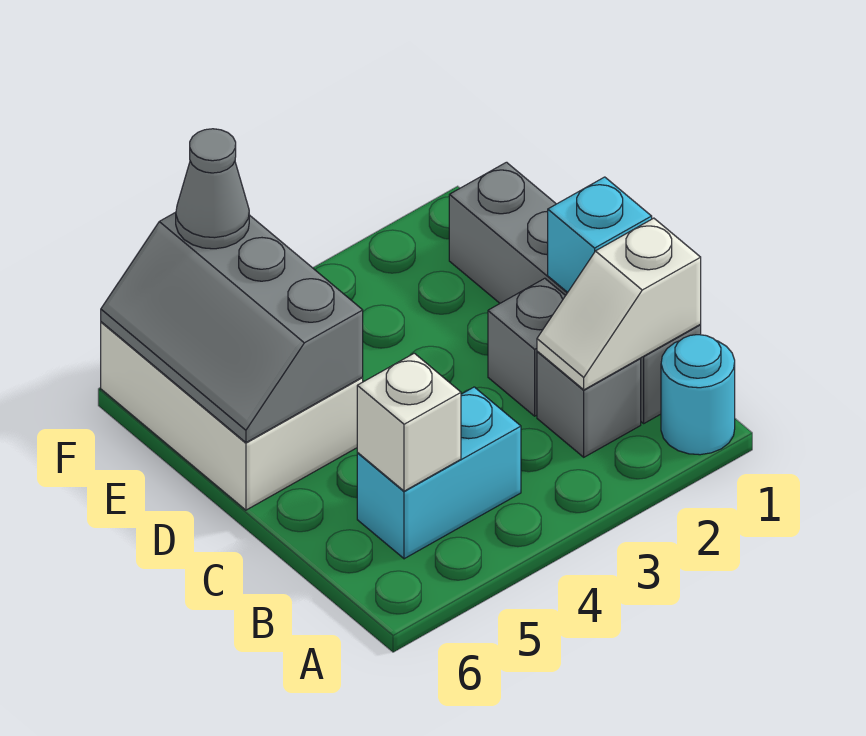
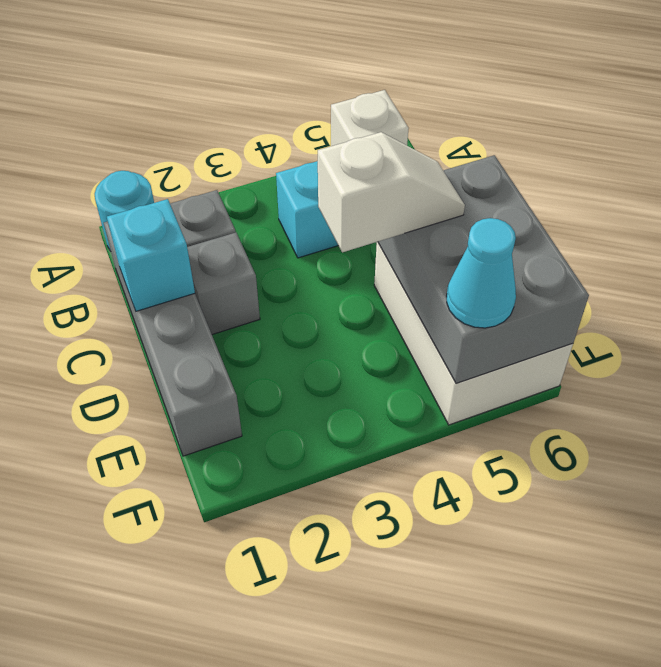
white slope B1:B2 level 2 top 1 -> white slope D4:D5 level 3 top 4
grey slope D5:F6 level 2 top 5 -> grey brick D5:F6 level 2
grey cone F5 level 3 -> cyan cone F5 level 3

